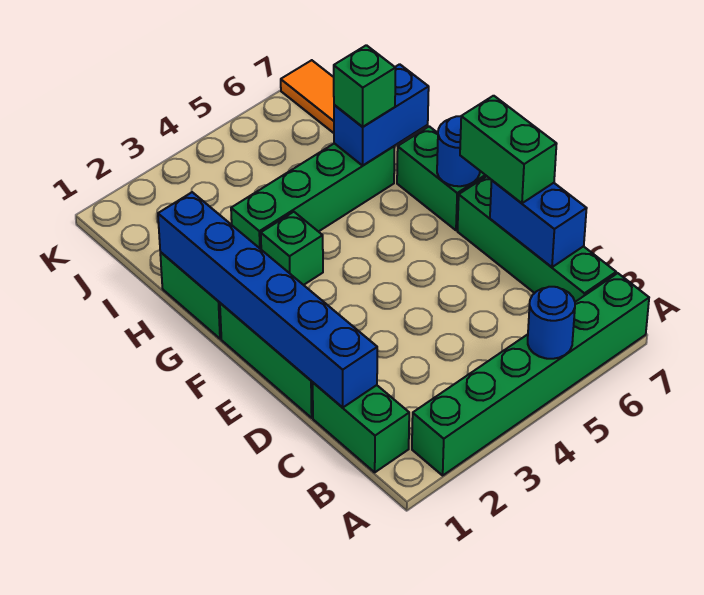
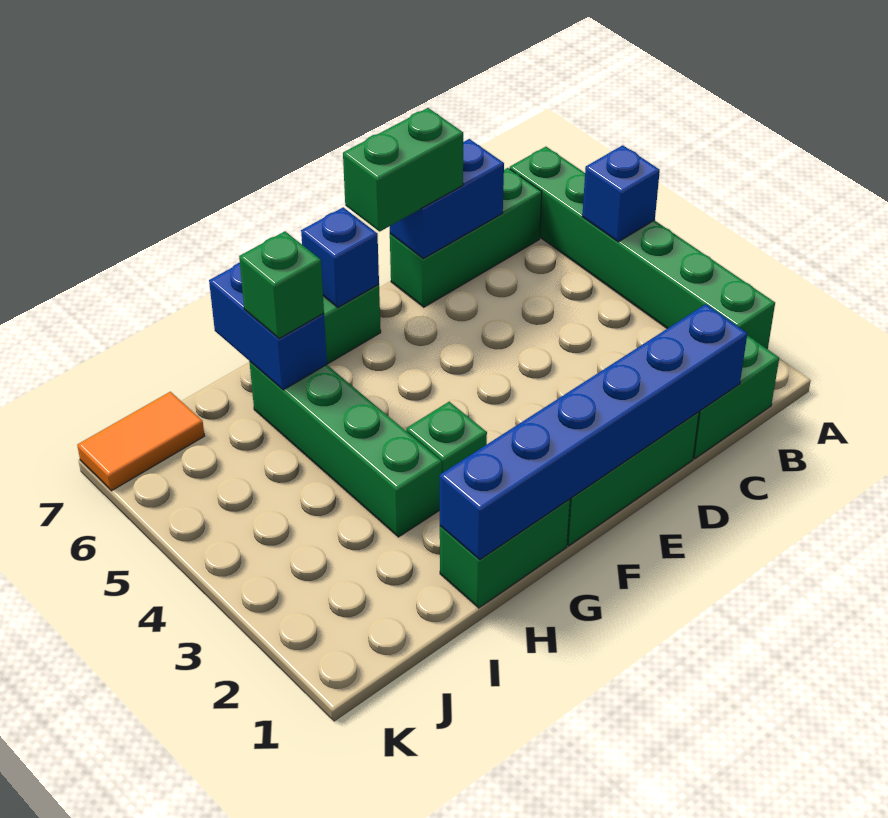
blue round brick A5 level 2 -> blue brick A5 level 2
green brick B7:E7 level 1 -> green brick B7:D7 level 1
blue round brick F7 level 2 -> blue brick F7 level 2

